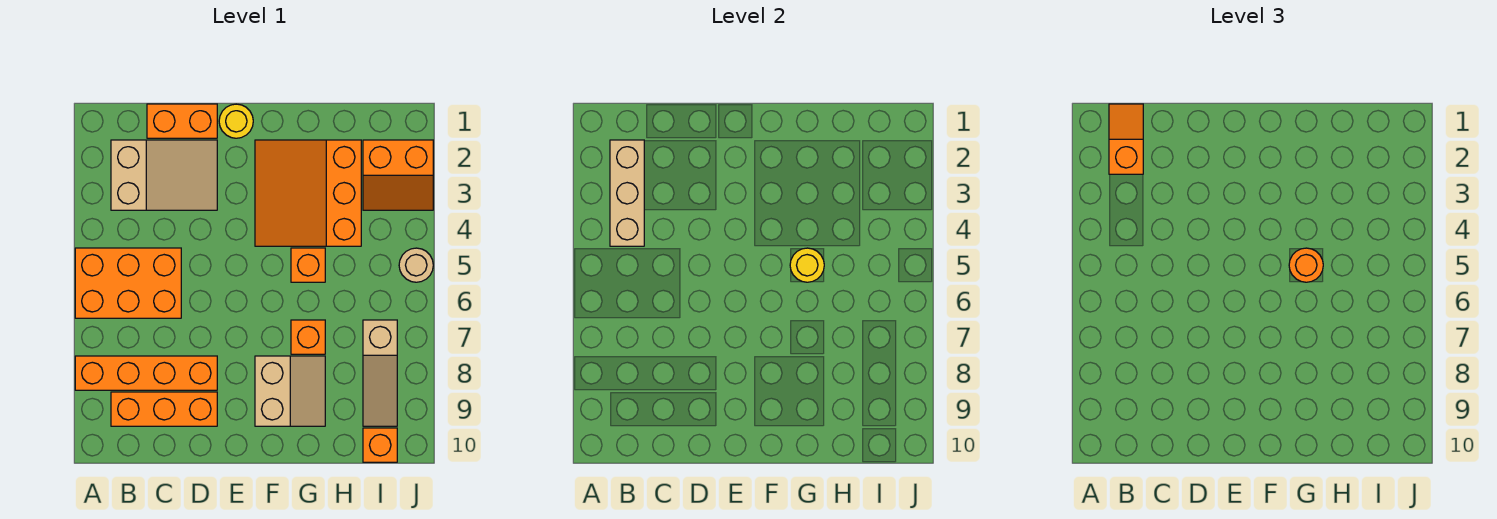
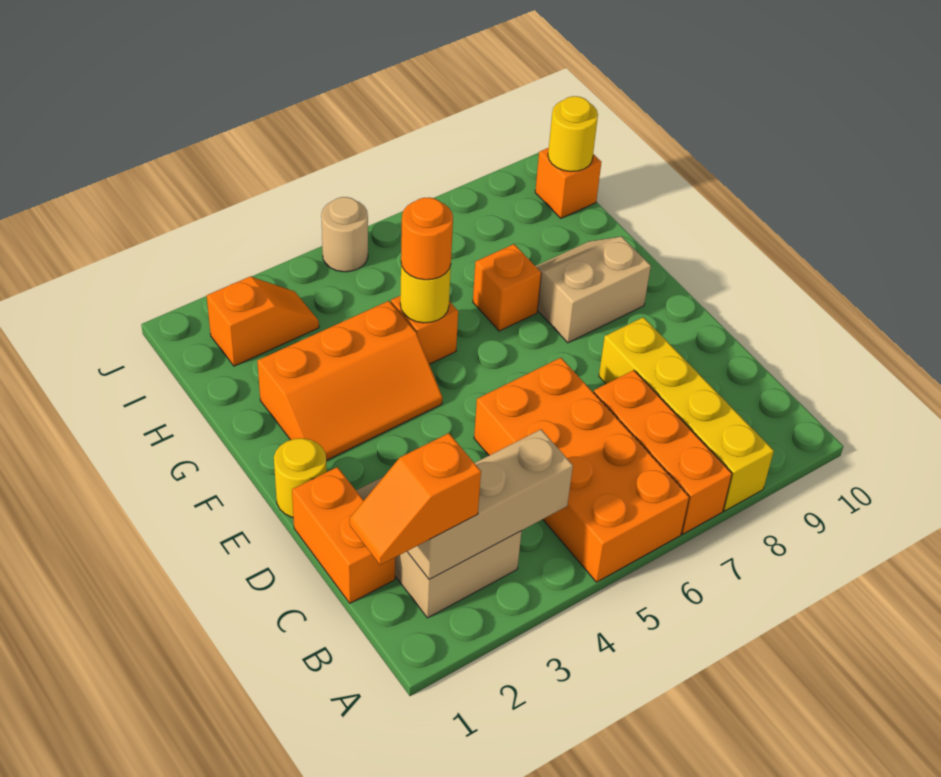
orange brick A5:C6 level 1 -> orange brick A5:D6 level 1
orange brick A8:D8 level 1 -> yellow brick A8:D8 level 1
orange brick B9:D9 level 1 -> orange brick A7:C7 level 1
orange slope F2:H4 level 1 top H -> orange slope F2:G4 level 1 top G
orange slope I2:J3 level 1 top 2 -> orange slope I2:I3 level 1 top 2
tan slope I7:I9 level 1 top 7 -> none
none -> yellow round brick I10 level 2

